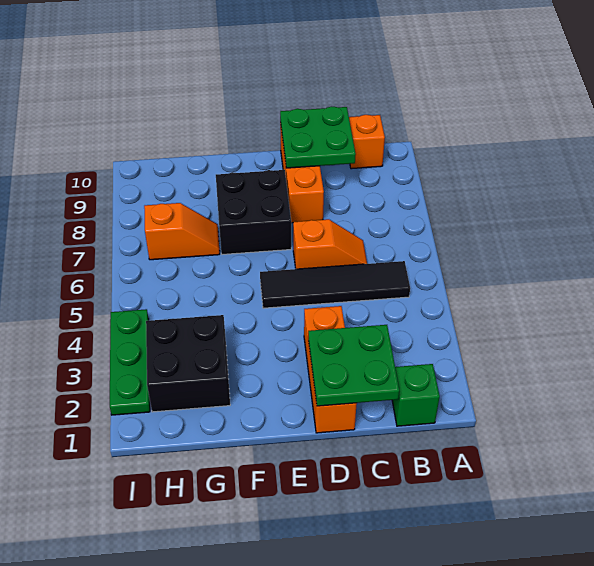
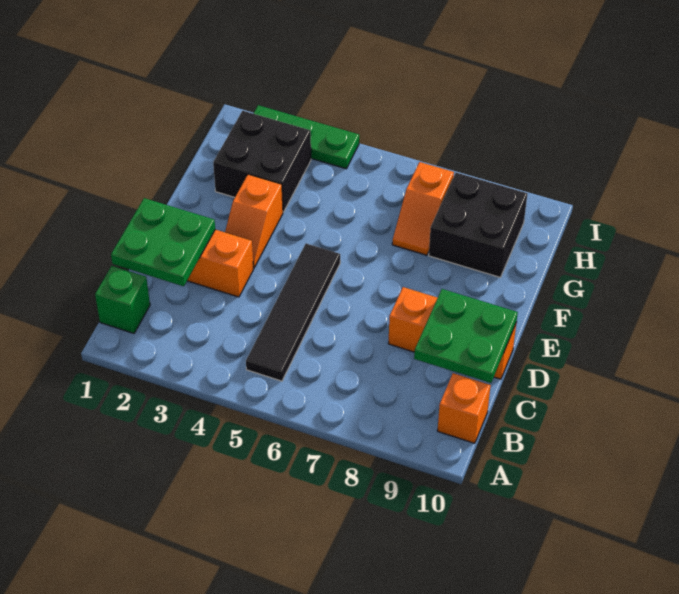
orange slope C6:D6 level 1 top D -> orange slope E3:F3 level 1 top F
black brick E7:F8 level 1 -> black brick G8:H9 level 1

